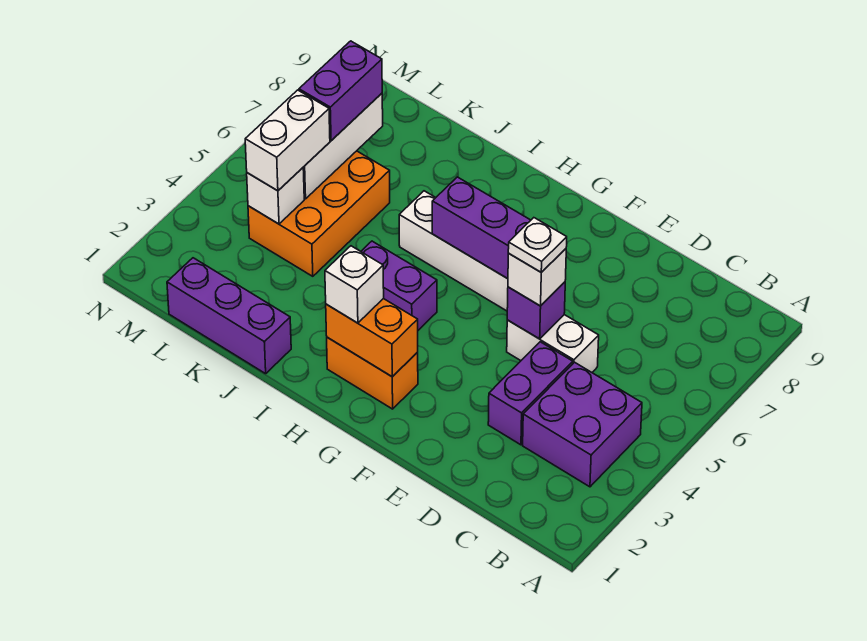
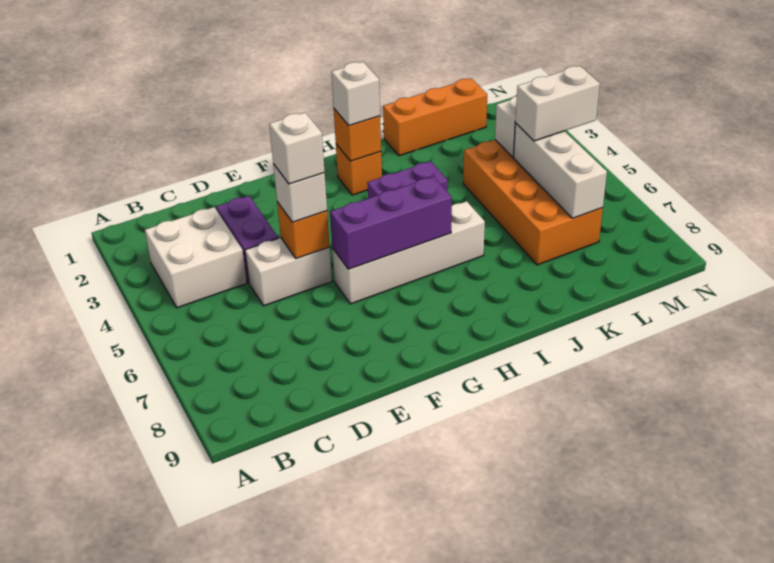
purple brick B3:C4 level 1 -> white brick B3:C4 level 1
purple brick E5 level 2 -> orange brick E5 level 2
white plate E5 level 4 -> white brick E5 level 4
orange brick G2:H2 level 1 -> orange brick H2 level 1
orange brick G2:H2 level 2 -> orange brick H2 level 2
purple brick J1:L1 level 1 -> orange brick J1:L1 level 1
orange brick K4:L6 level 1 -> orange brick K4:L7 level 1
white brick L4:L5 level 3 -> white brick L5:M5 level 3
purple brick L6:L7 level 3 -> none

